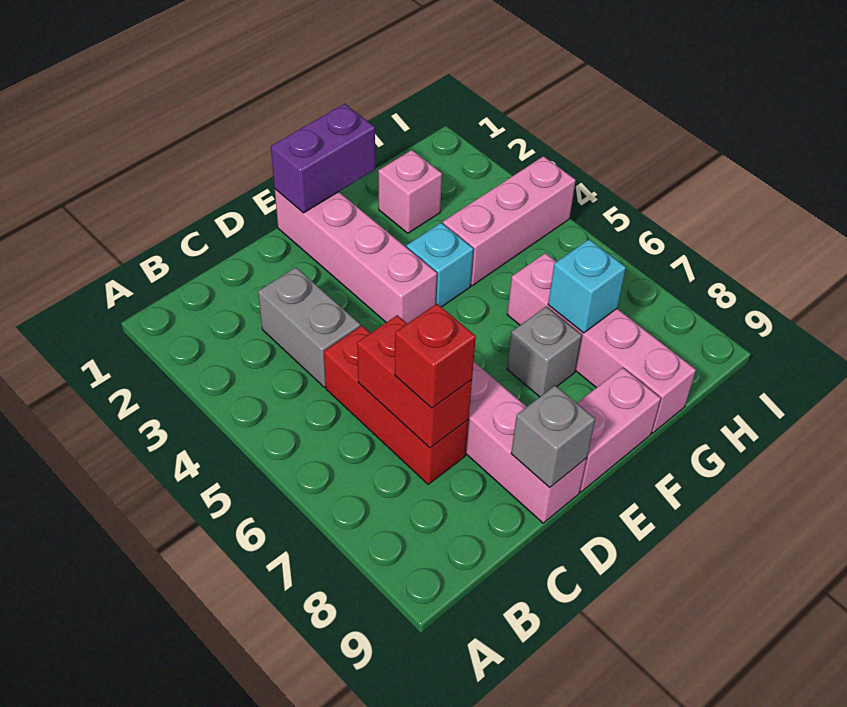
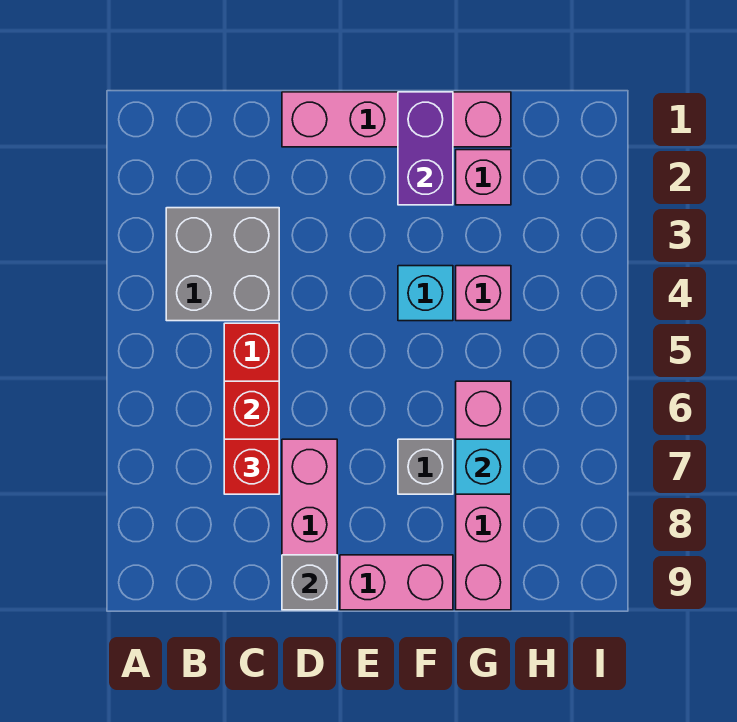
grey brick C3:C4 level 1 -> grey brick B3:C4 level 1
pink brick E1:E4 level 1 -> pink brick D1:G1 level 1
purple brick E1:F1 level 2 -> purple brick F1:F2 level 2
pink brick G4:I4 level 1 -> pink brick G4 level 1

